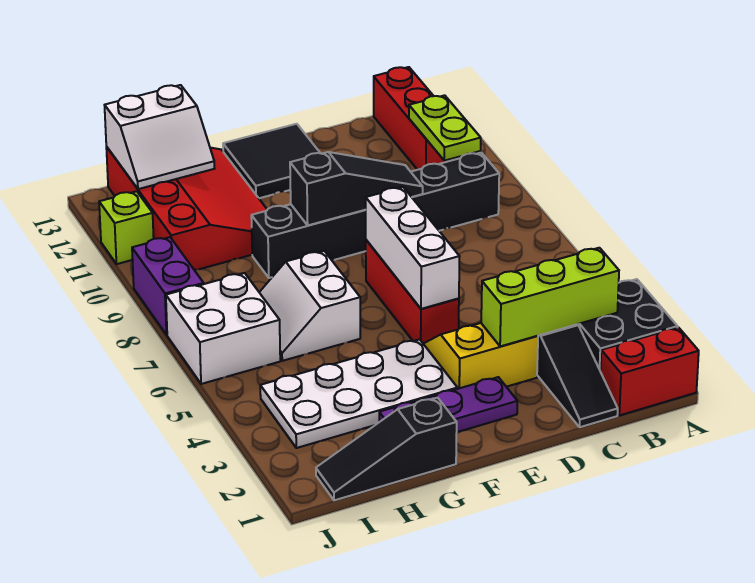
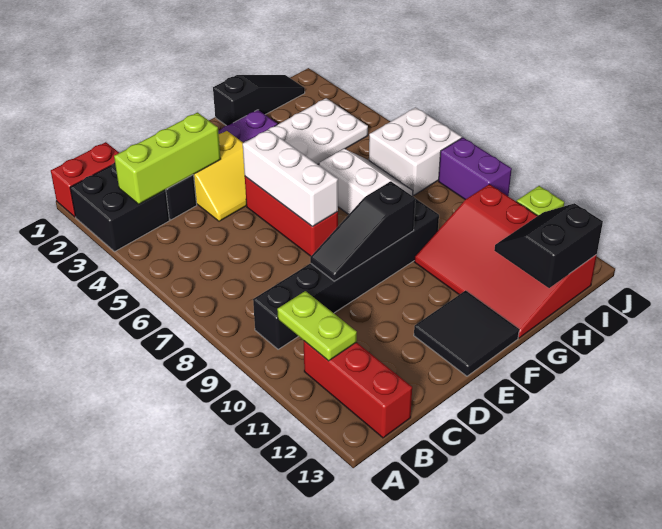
white slope H12:I13 level 2 top 13 -> black slope H12:I13 level 2 top 13

